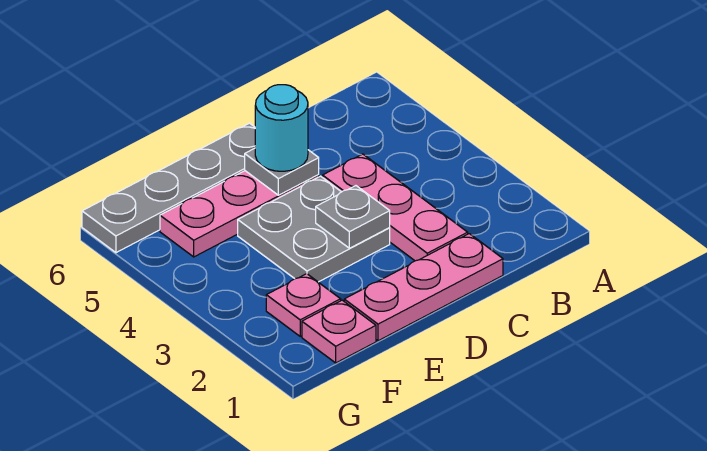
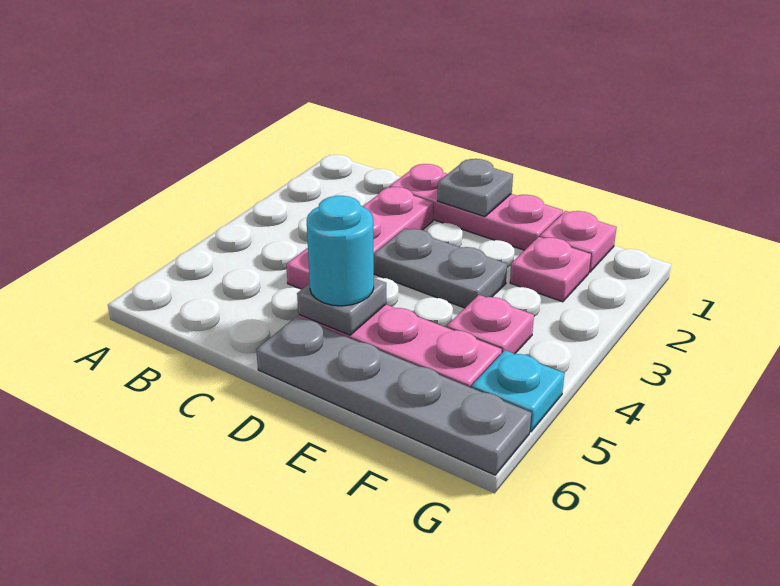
grey plate D3:E4 level 1 -> grey plate D3:E3 level 1
grey plate D3 level 2 -> grey plate D1 level 2
none -> pink plate F4 level 1
none -> cyan plate G5 level 1

